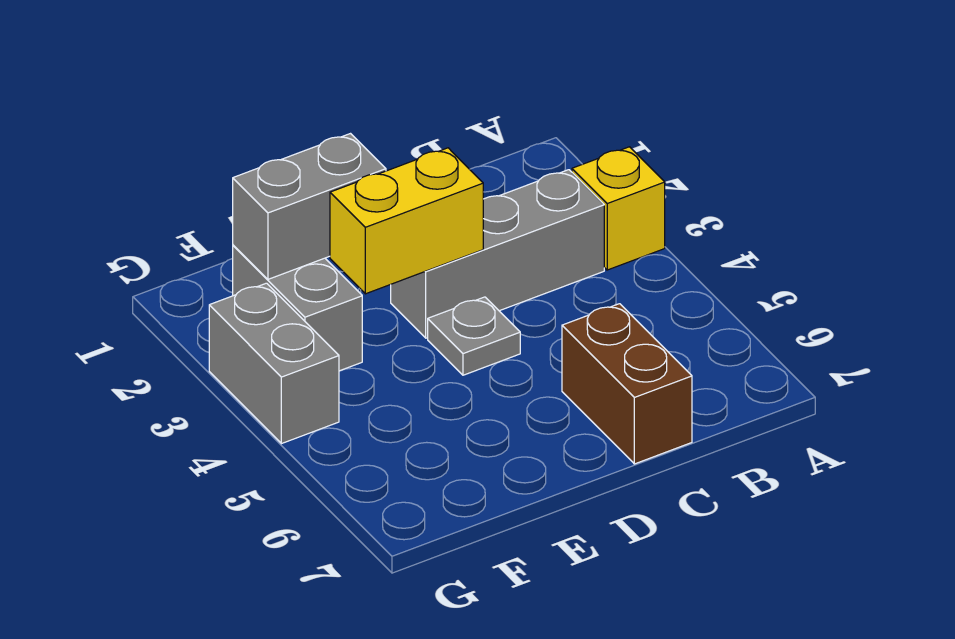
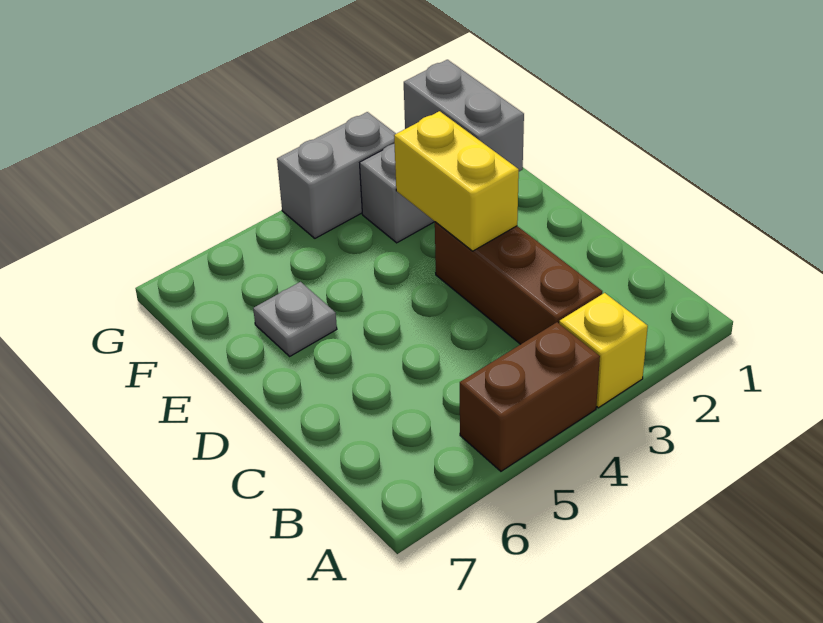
grey brick B3:D3 level 1 -> brown brick B3:D3 level 1
brown brick C6:C7 level 1 -> brown brick A4:A5 level 1
grey plate D4 level 1 -> grey plate E6 level 1

